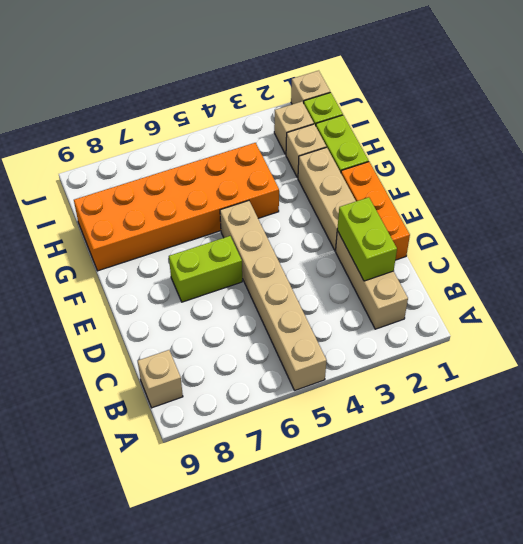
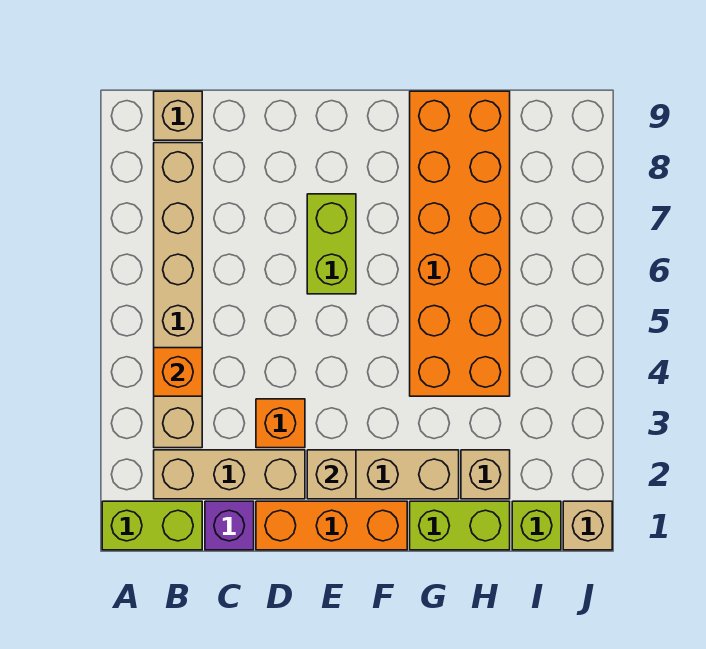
tan brick A5:F5 level 1 -> tan brick B3:B8 level 1
none -> orange brick B4 level 2
none -> purple brick C1 level 1
lime brick C2:D2 level 2 -> lime brick A1:B1 level 1
none -> orange brick D3 level 1
tan brick I2 level 1 -> tan brick E2 level 2

